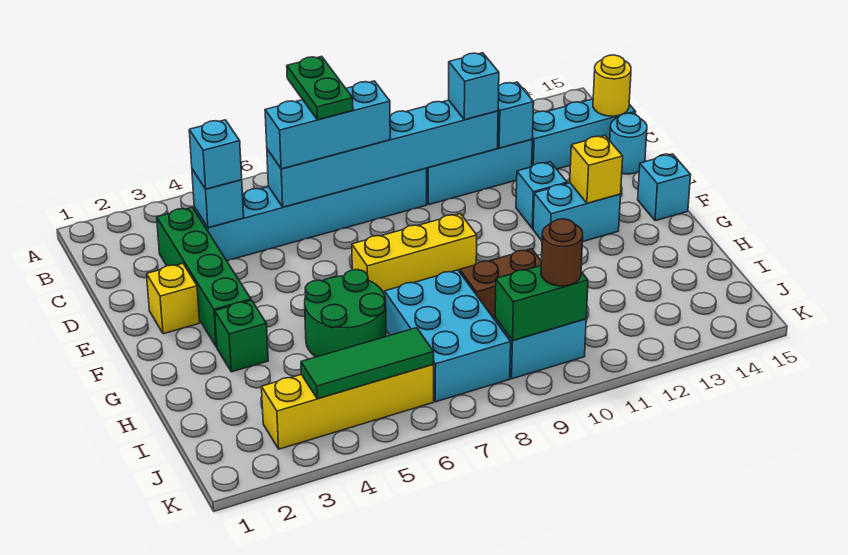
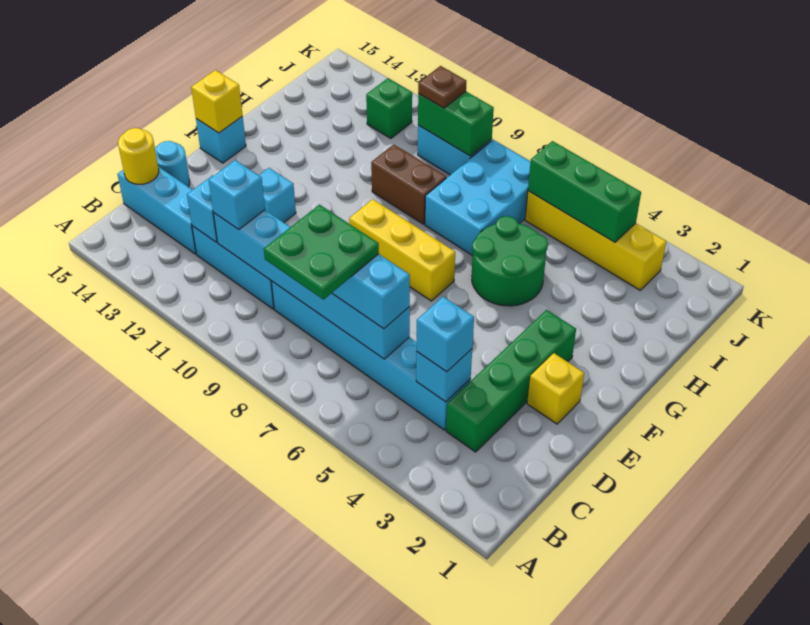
green plate B7:C7 level 4 -> green plate B7:C8 level 4
cyan brick F12:F13 level 1 -> none
yellow brick F13 level 2 -> yellow brick F15 level 2
green brick G3 level 1 -> green brick J12 level 1
green tile J4:J6 level 2 -> green brick J4:J6 level 2
brown round brick J10 level 3 -> brown plate J10 level 3

